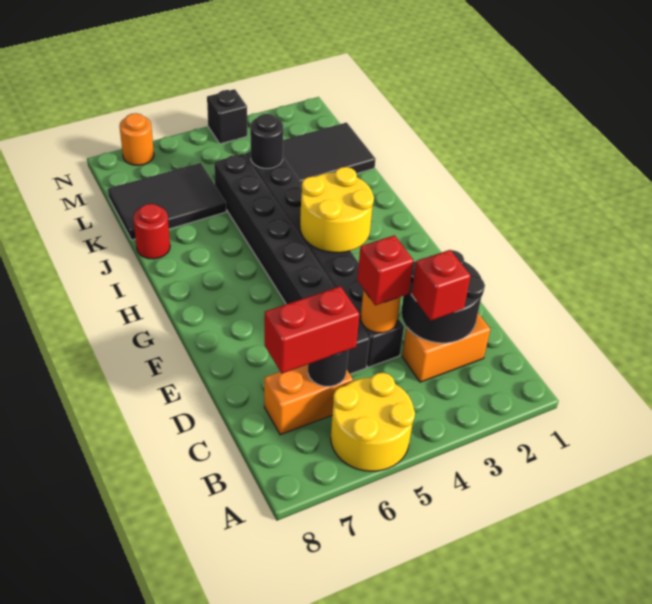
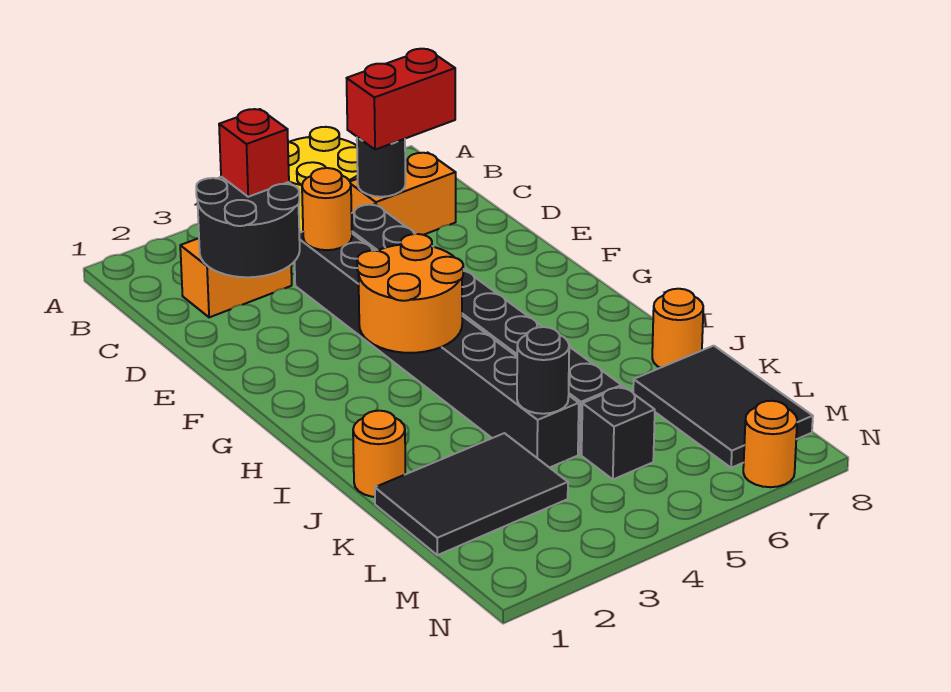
red brick D4 level 3 -> none
yellow round brick G3:H4 level 2 -> orange round brick G3:H4 level 2
none -> orange round brick J1 level 1
red round brick J8 level 1 -> orange round brick J8 level 1
black tile K6:L8 level 1 -> black tile K7:M8 level 1
black brick N4 level 1 -> black brick L5 level 1

